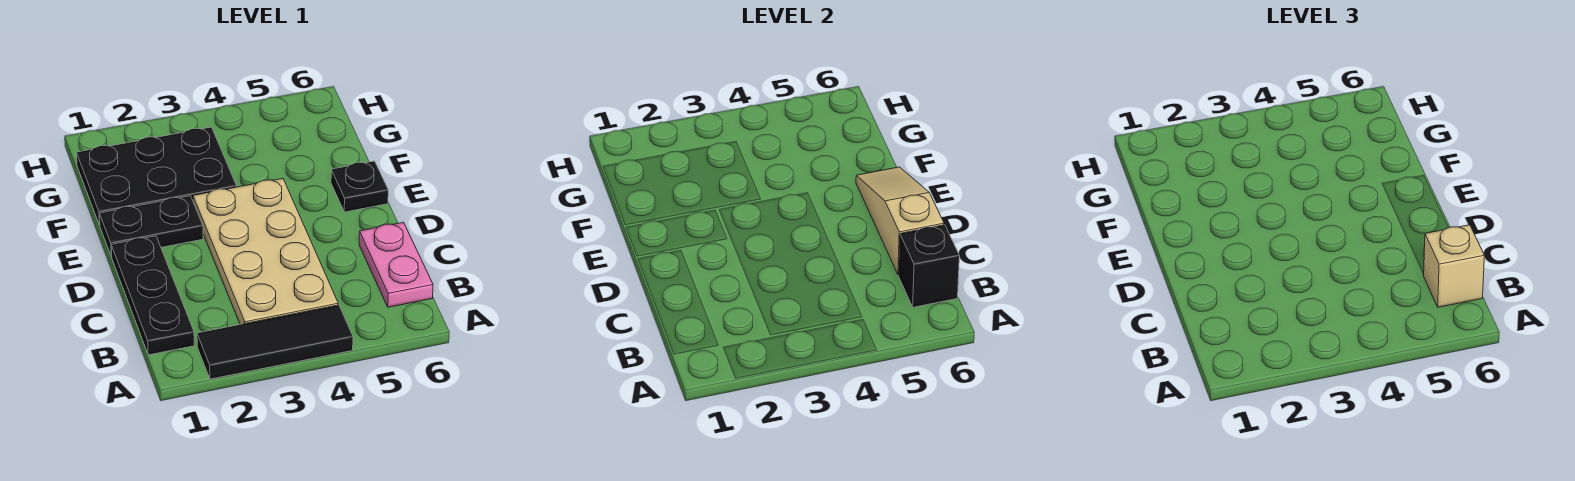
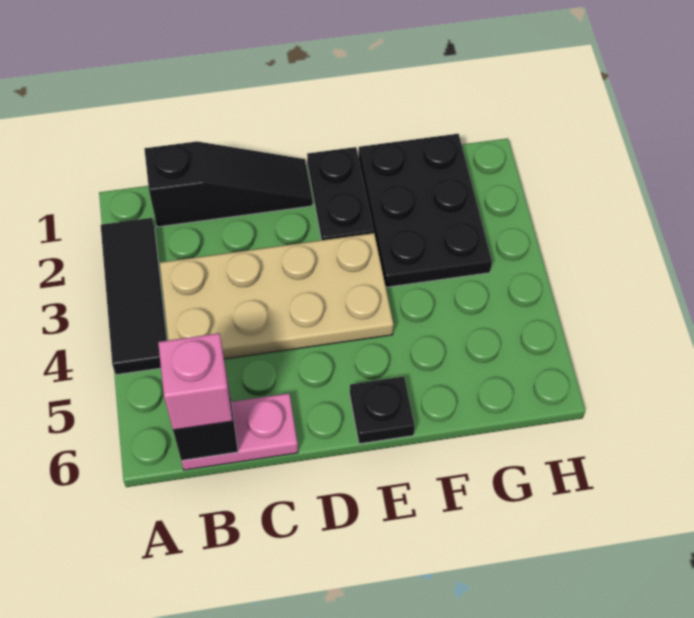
black plate B1:D1 level 1 -> black slope B1:D1 level 1 top B
tan brick B6 level 3 -> pink brick B6 level 3
tan slope C6:E6 level 2 top C -> none

